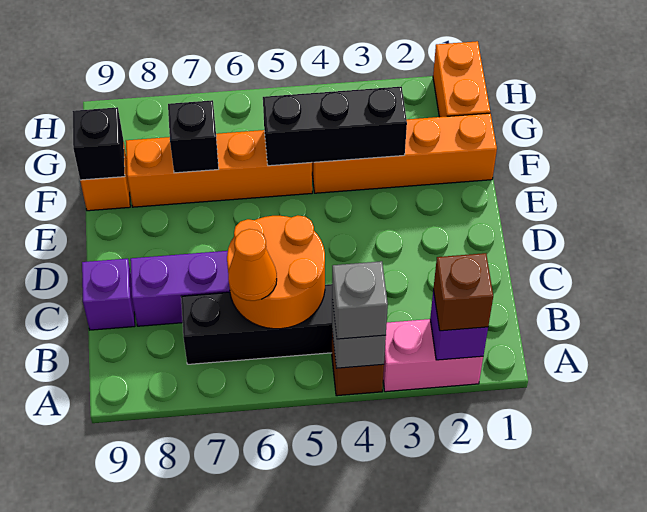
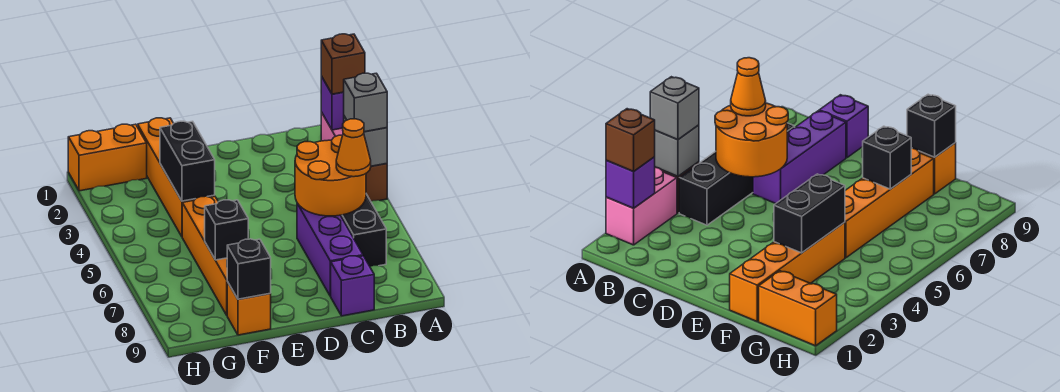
black brick F3:F5 level 2 -> black brick F3:F4 level 2

